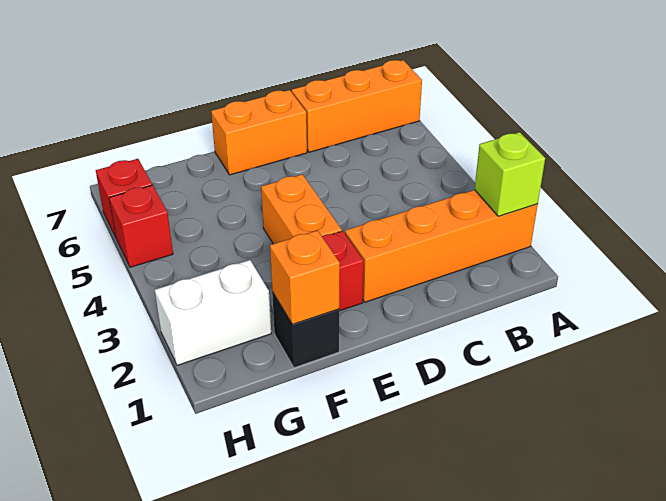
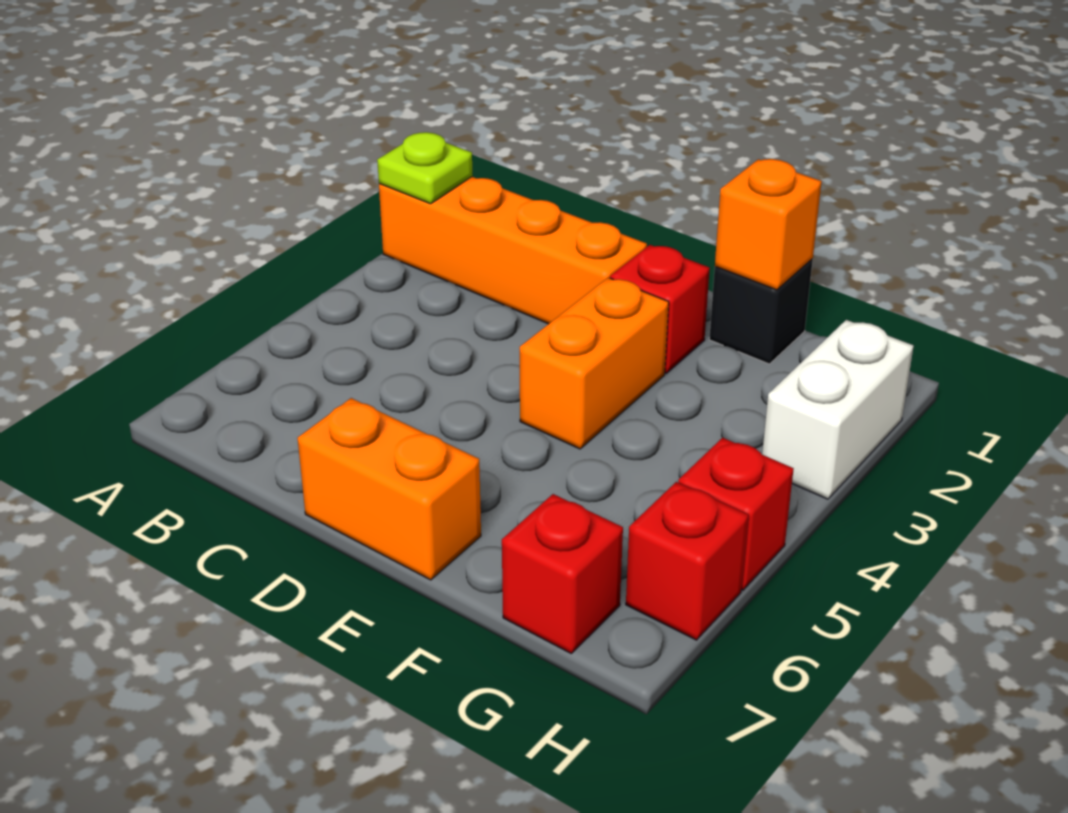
lime brick A2 level 2 -> lime plate A2 level 2
orange brick A7:C7 level 1 -> none
white brick G2:H2 level 1 -> white brick H2:H3 level 1
none -> red brick G7 level 1

